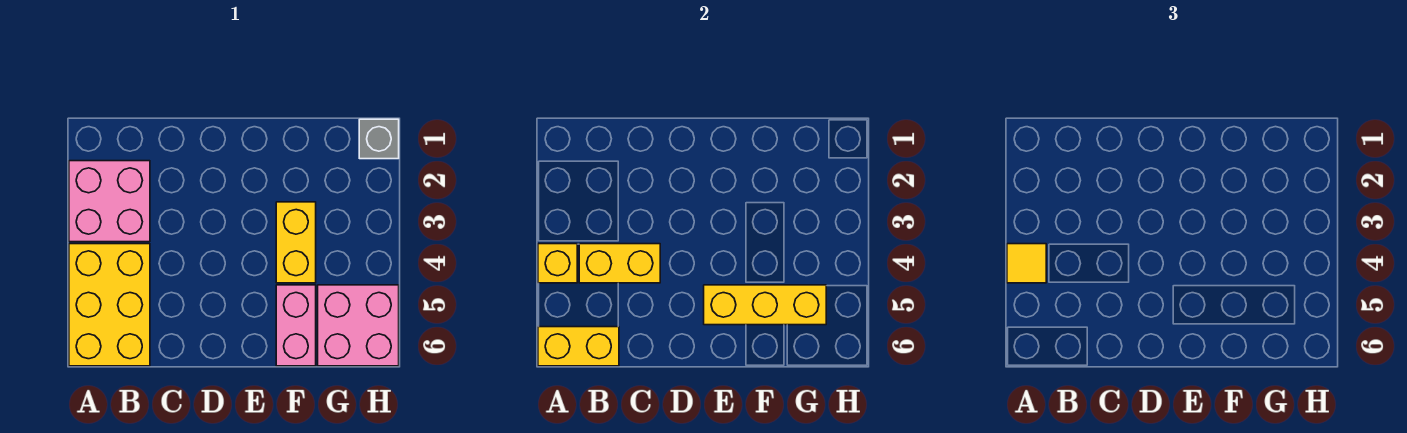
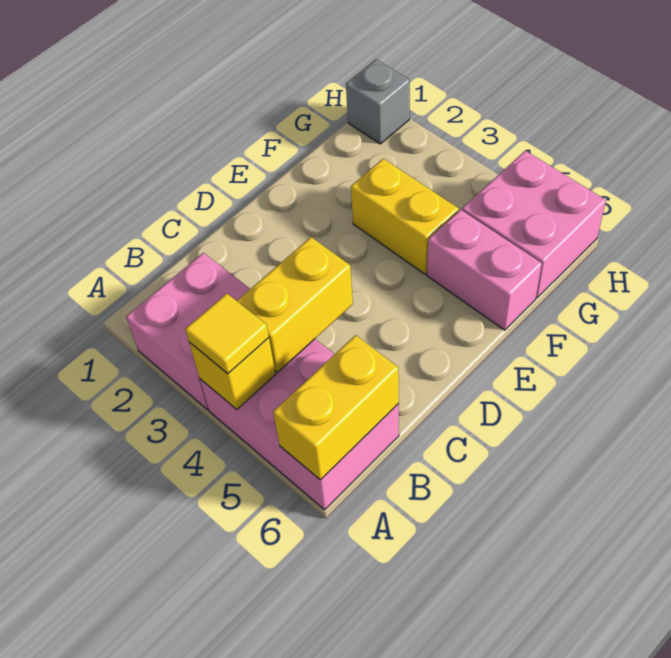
yellow brick A4:B6 level 1 -> pink brick A4:B6 level 1
yellow brick E5:G5 level 2 -> none

